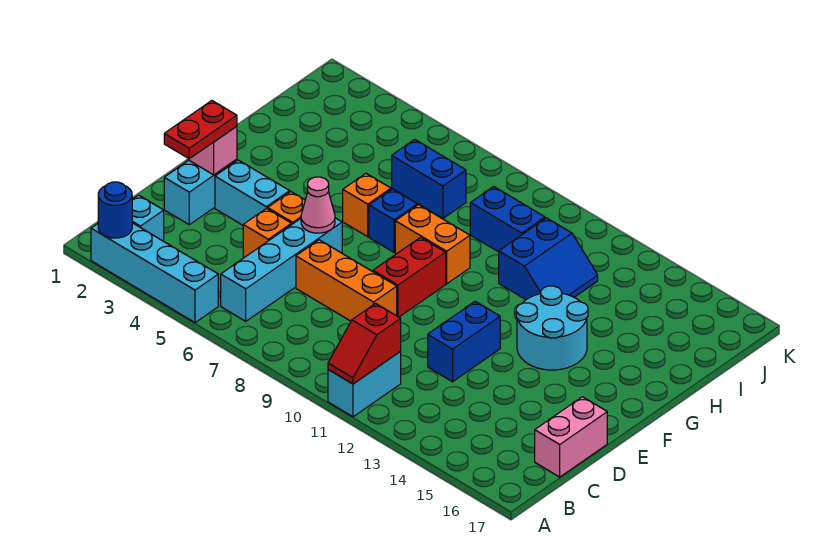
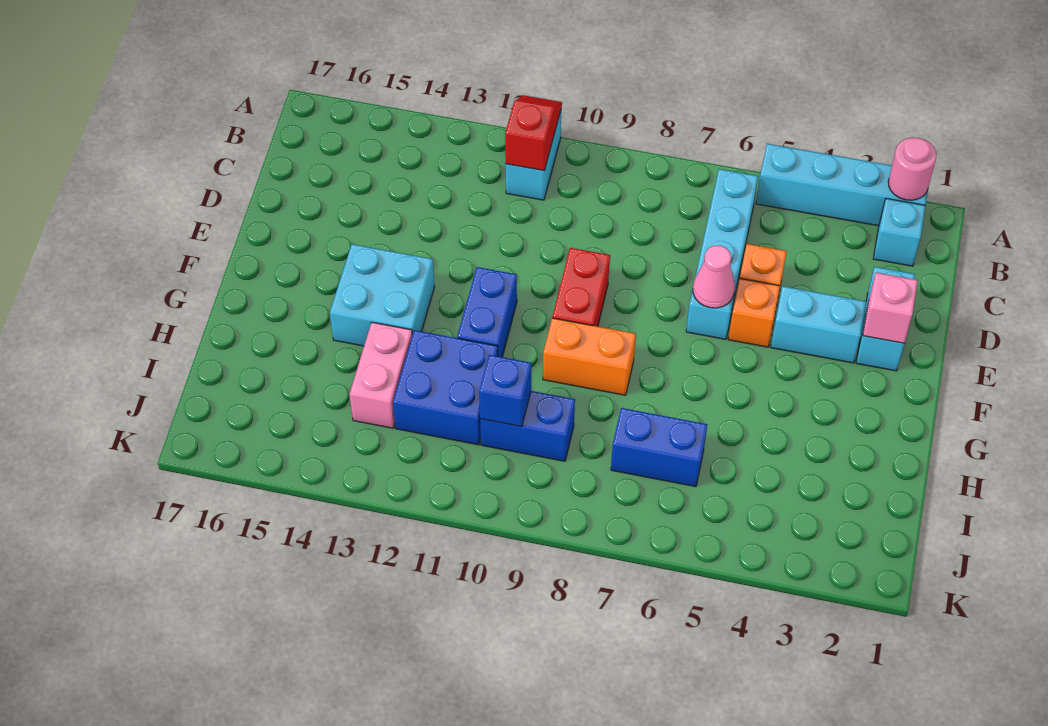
blue round brick A2 level 2 -> pink round brick A2 level 2
pink brick C17:D17 level 1 -> pink brick H13:I13 level 1
red plate D2:E2 level 3 -> none
orange brick D7:D9 level 1 -> none
blue brick D12:E12 level 1 -> blue brick F11:G11 level 1
cyan round brick F13:G14 level 1 -> cyan brick F13:G14 level 1
orange brick G6 level 1 -> none
blue brick G7 level 1 -> blue brick I10 level 2
blue slope H11:I12 level 1 top 11 -> blue brick H11:I12 level 1

